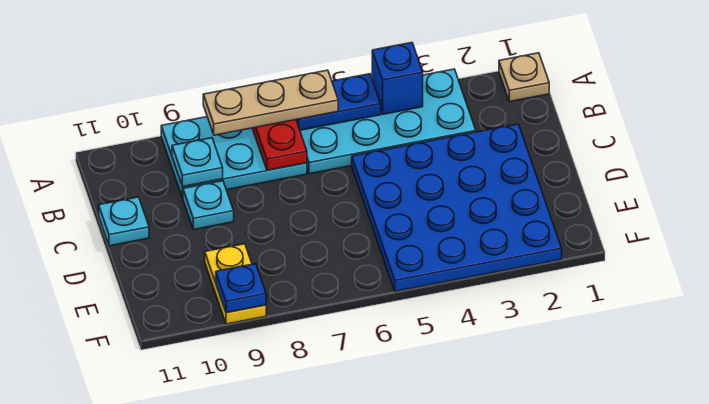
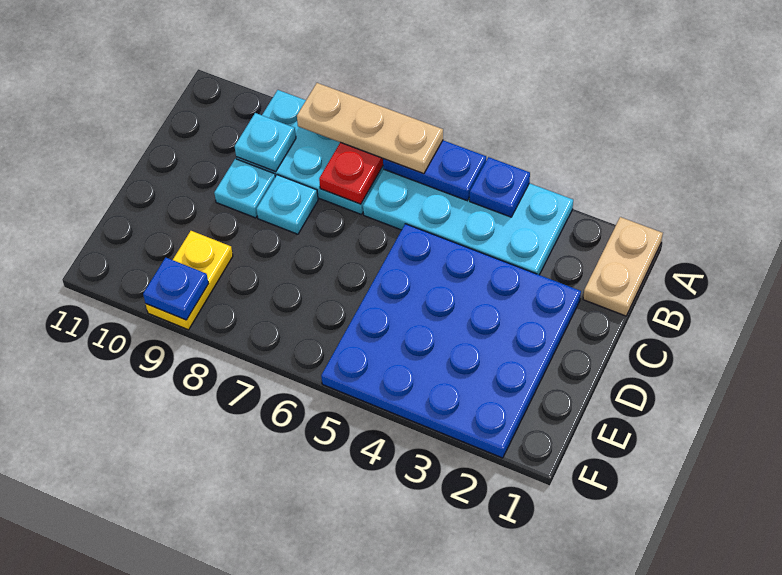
tan plate A1 level 1 -> tan plate A1:B1 level 1
blue brick A4 level 2 -> blue plate A4 level 2
cyan plate C11 level 1 -> cyan plate C8 level 1

